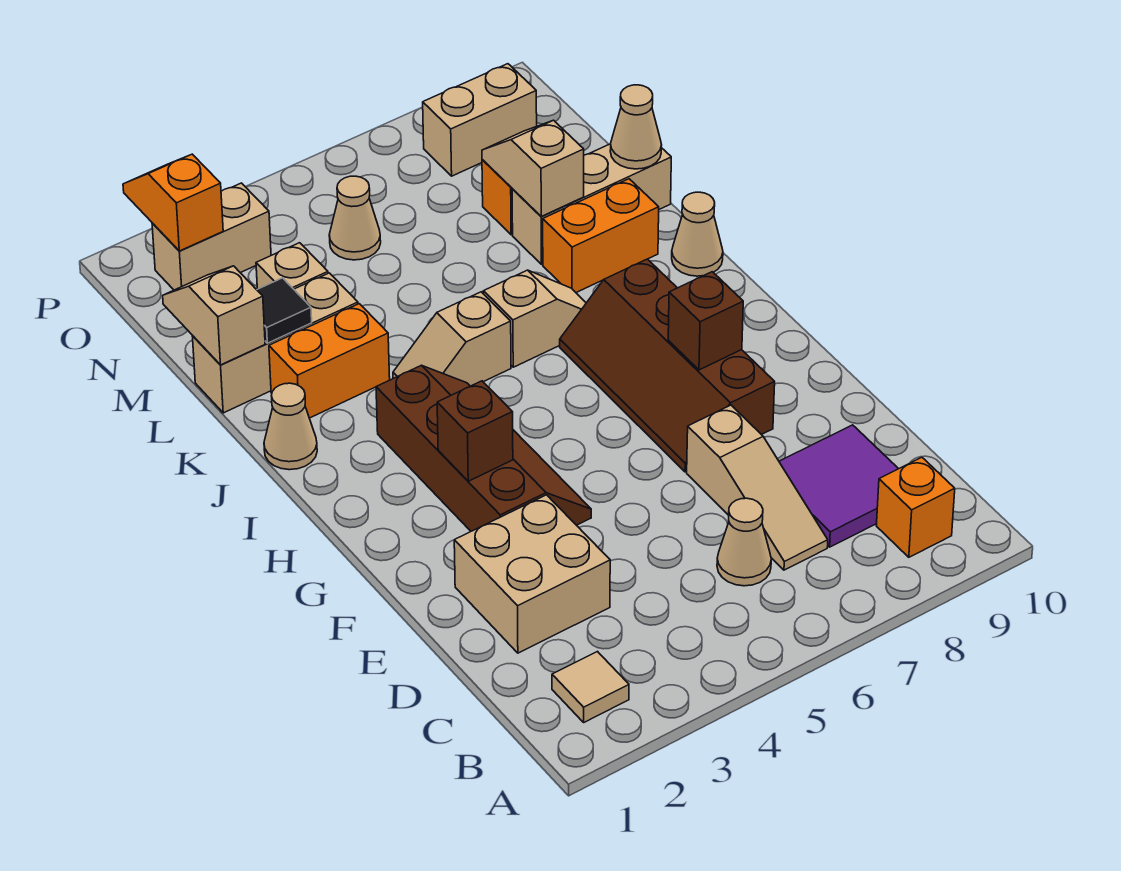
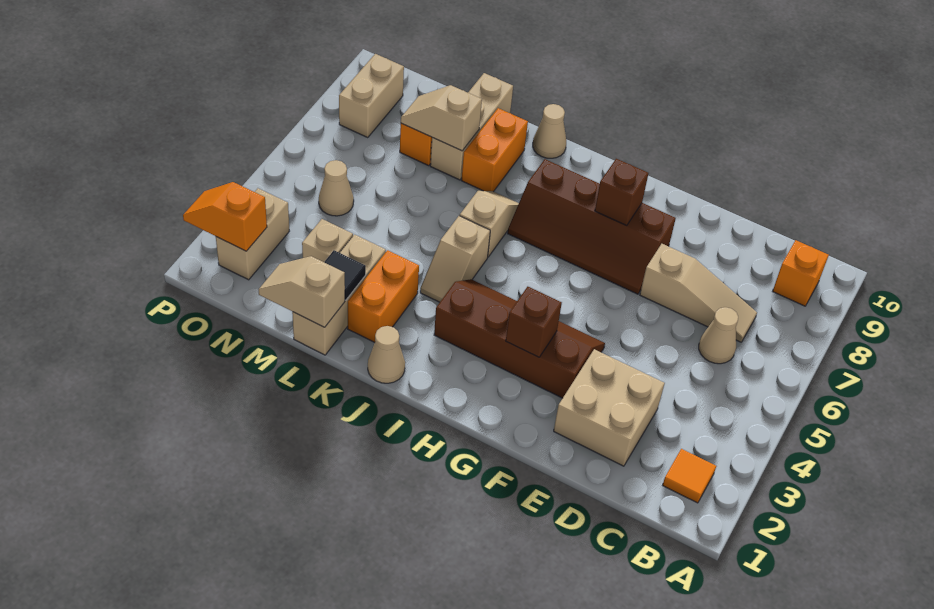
tan tile B2 level 1 -> orange tile B2 level 1
purple tile C8:D9 level 1 -> none
tan cone L10 level 2 -> none

